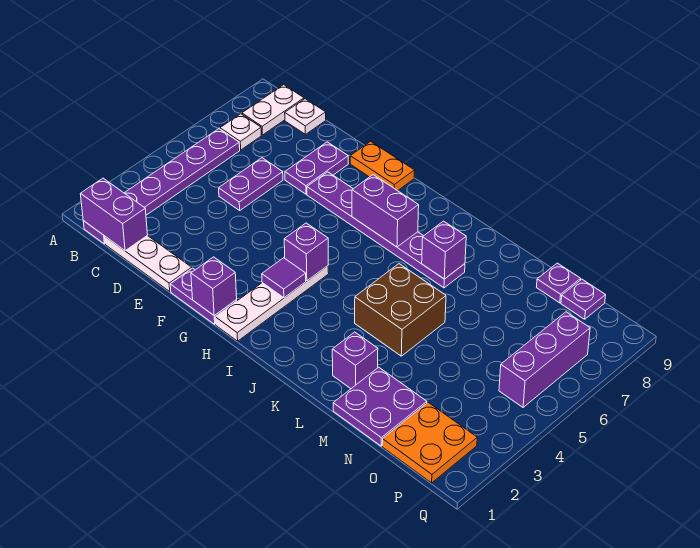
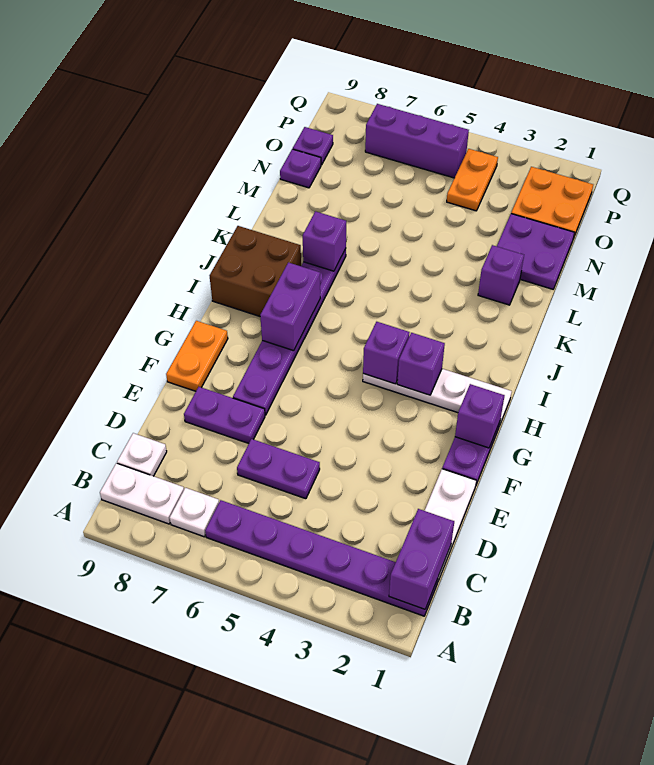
purple tile H3 level 2 -> purple brick H3 level 2
brown brick K4:L5 level 1 -> brown brick I8:J9 level 1
none -> orange plate O4:P4 level 1

